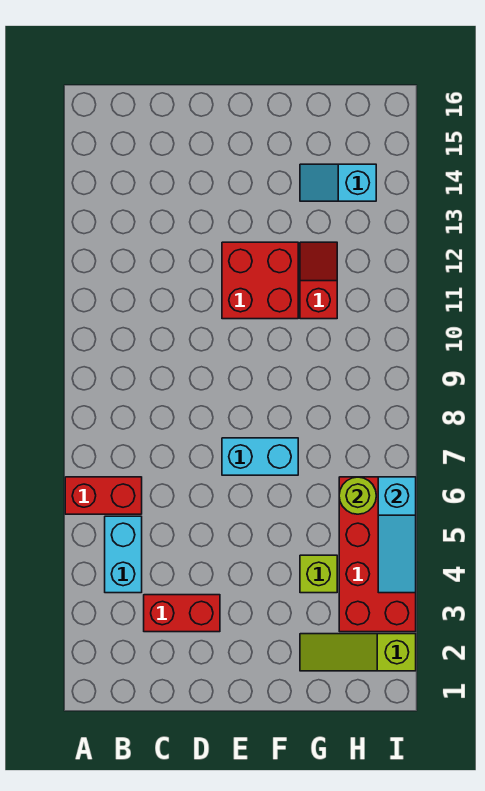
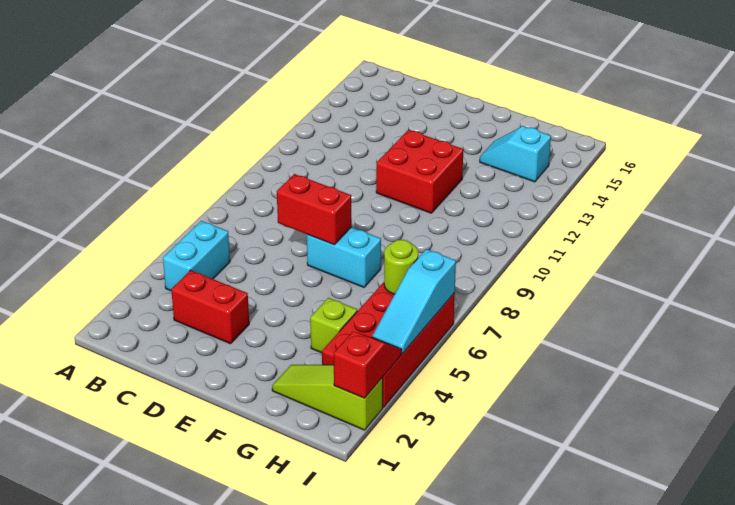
red brick A6:B6 level 1 -> red brick D7:E7 level 2
red slope G11:G12 level 1 top 11 -> red slope I2:I3 level 2 top 2

